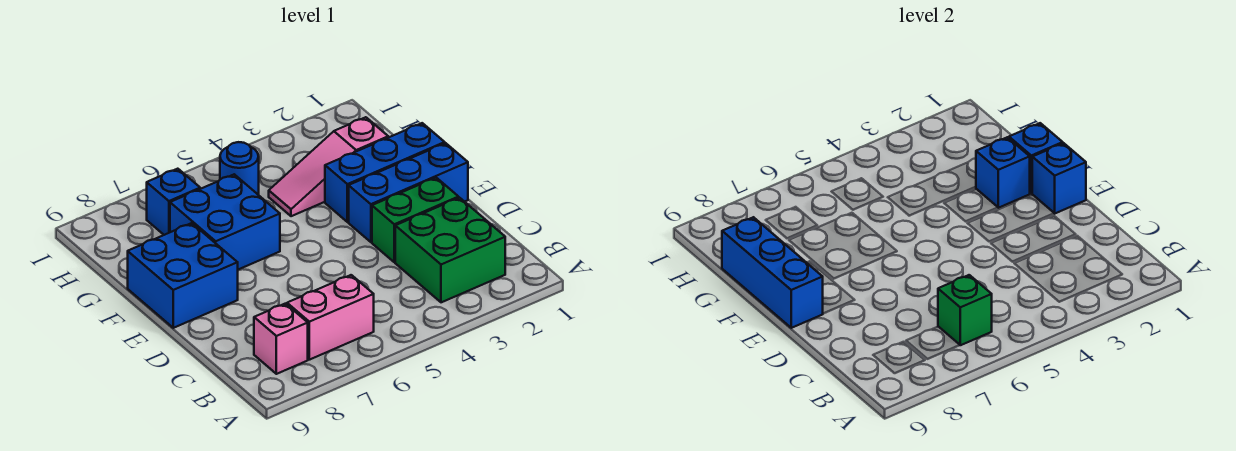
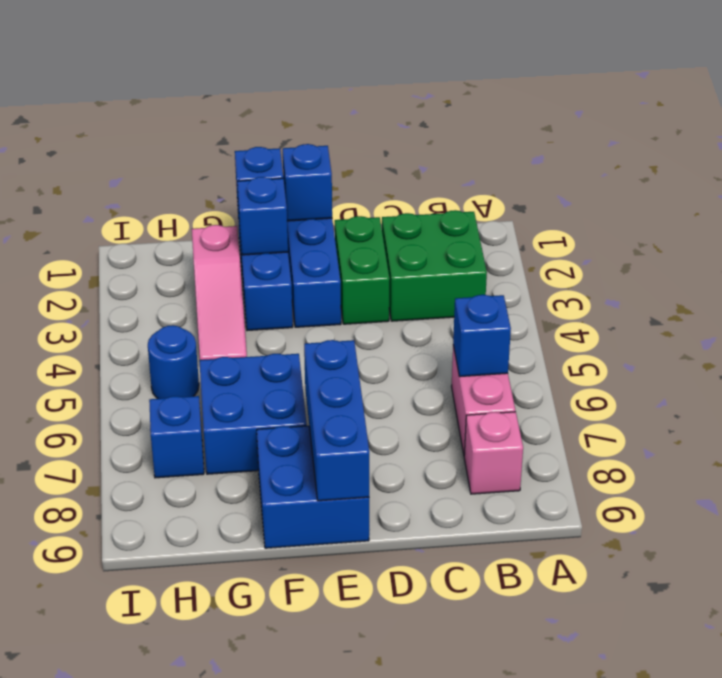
green brick B6 level 2 -> blue brick B6 level 2
blue brick E9:G9 level 2 -> blue brick E7:E9 level 2

